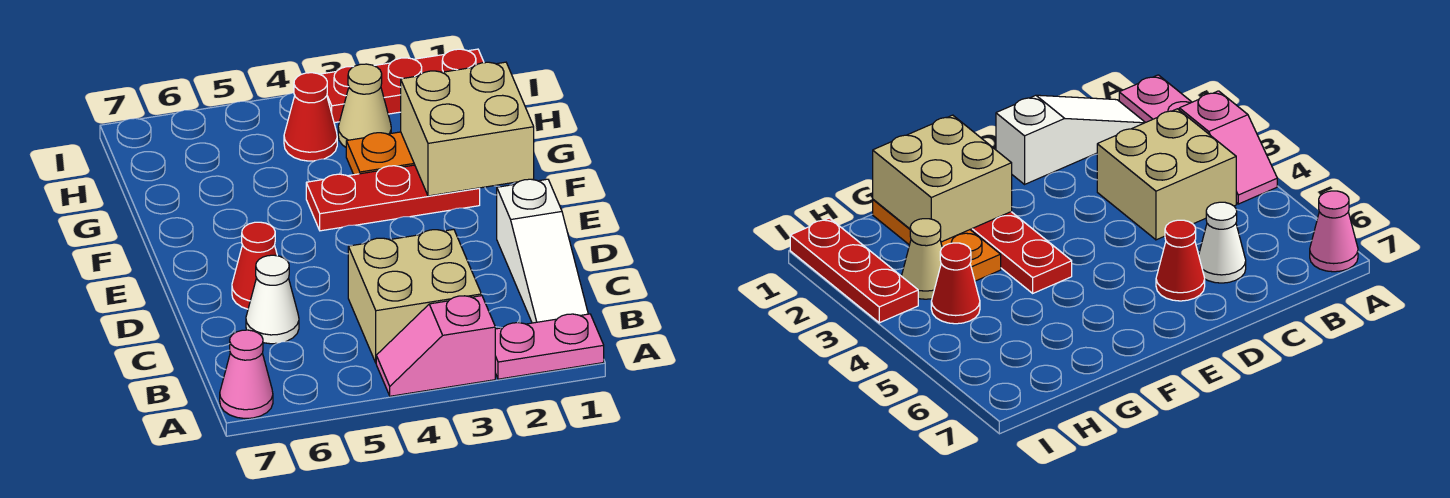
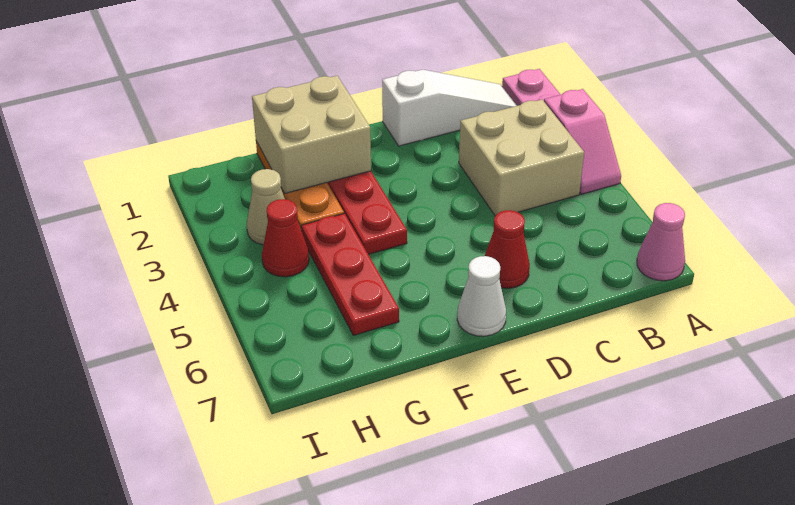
white cone C6 level 1 -> white cone E7 level 1
red plate I1:I3 level 1 -> red plate G4:G6 level 1

